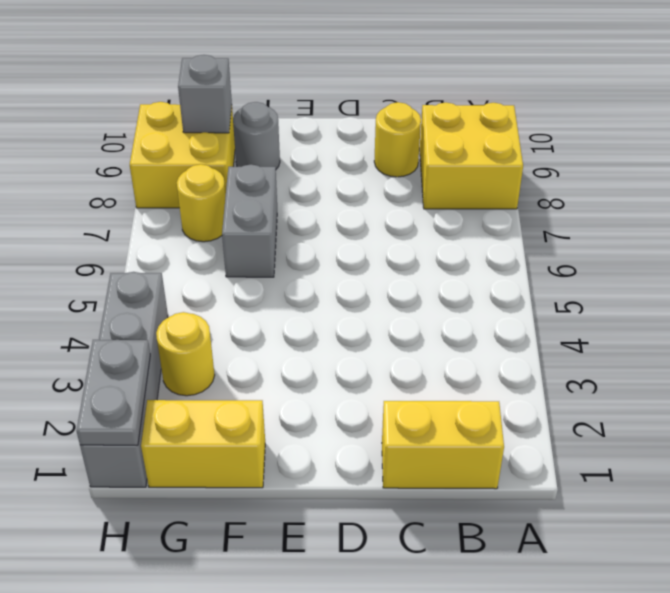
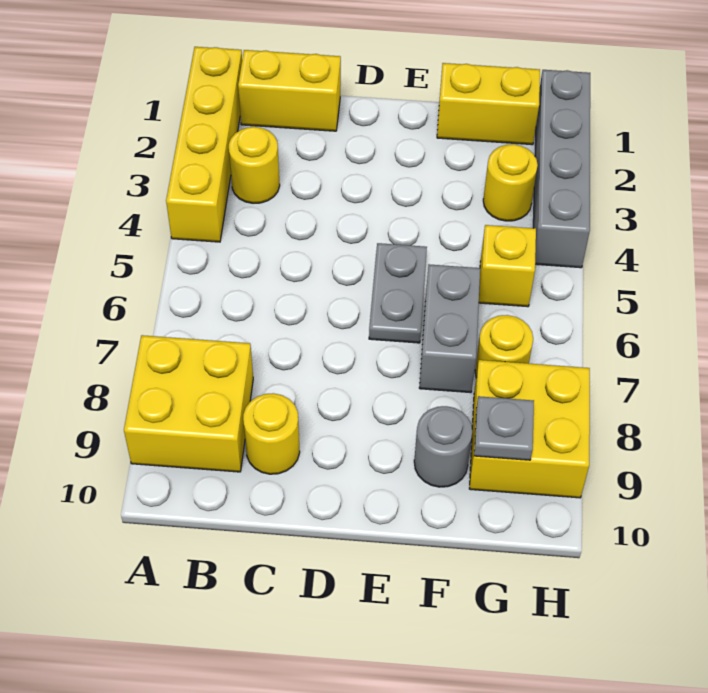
none -> yellow brick A1:A4 level 1
none -> yellow round brick B3 level 1
none -> yellow brick G5 level 1
grey brick G9 level 2 -> grey plate G9 level 2
grey plate H1:H2 level 2 -> grey plate E5:E6 level 1

